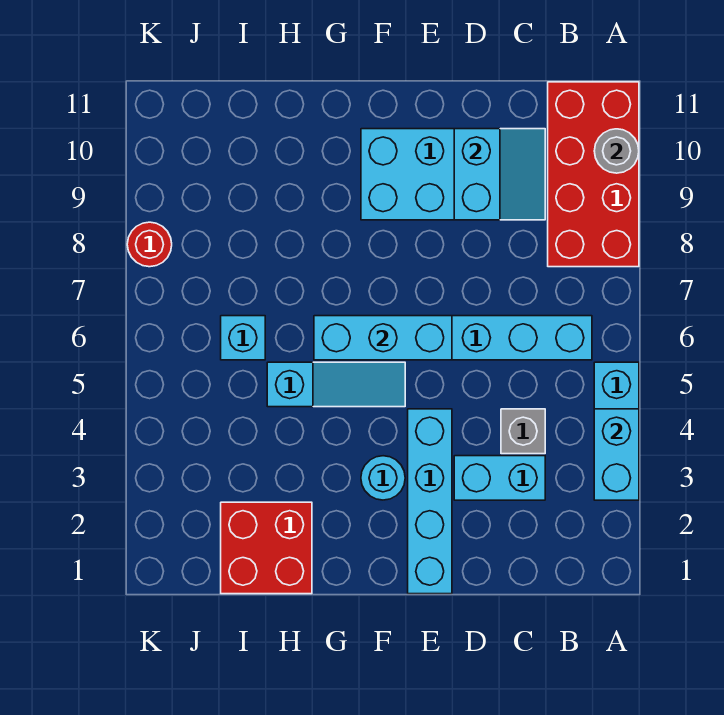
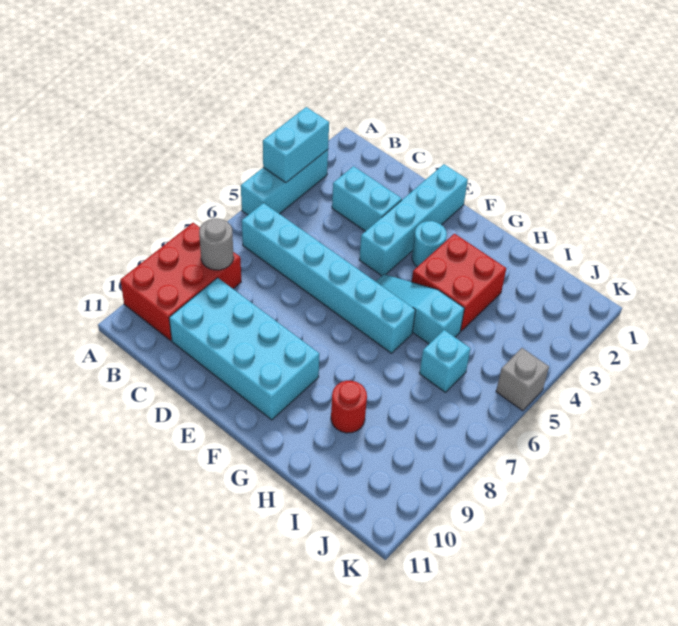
red brick A8:B11 level 1 -> red brick A8:B10 level 1
grey round brick A10 level 2 -> grey round brick B8 level 2
grey brick C4 level 1 -> grey brick K5 level 1
cyan slope C9:D10 level 2 top D -> none
cyan brick E6:G6 level 2 -> none
red brick H1:I2 level 1 -> red brick G3:H4 level 1
red round brick K8 level 1 -> red round brick H9 level 1

